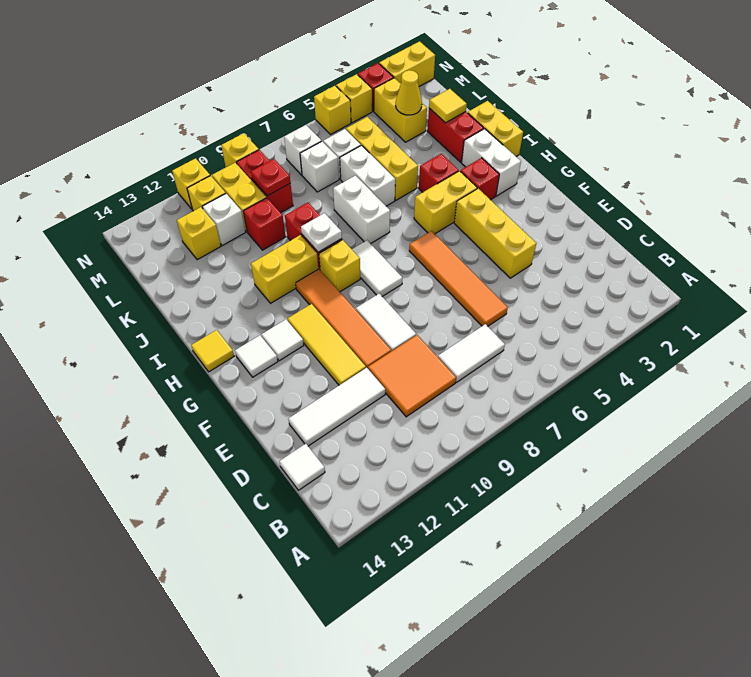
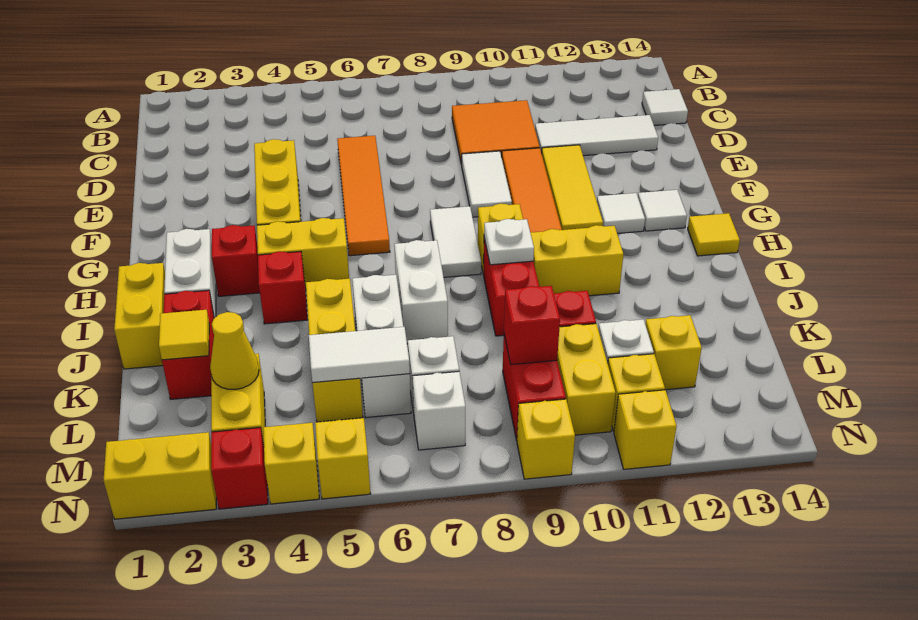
white tile C7:C8 level 1 -> white tile L5:L6 level 2
red plate L9 level 2 -> red brick L9 level 2

